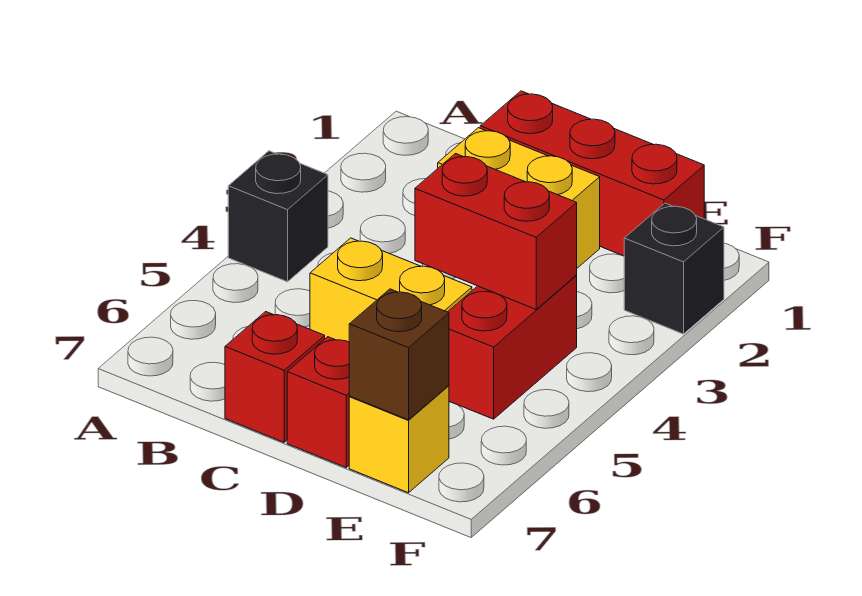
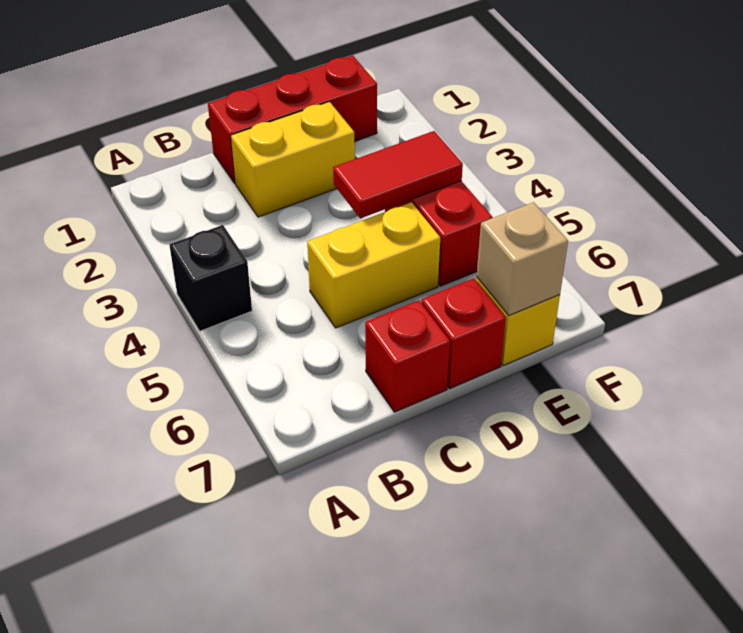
red brick D4:E4 level 2 -> red tile D4:E4 level 2
brown brick E7 level 2 -> tan brick E7 level 2
black brick F2 level 1 -> none

